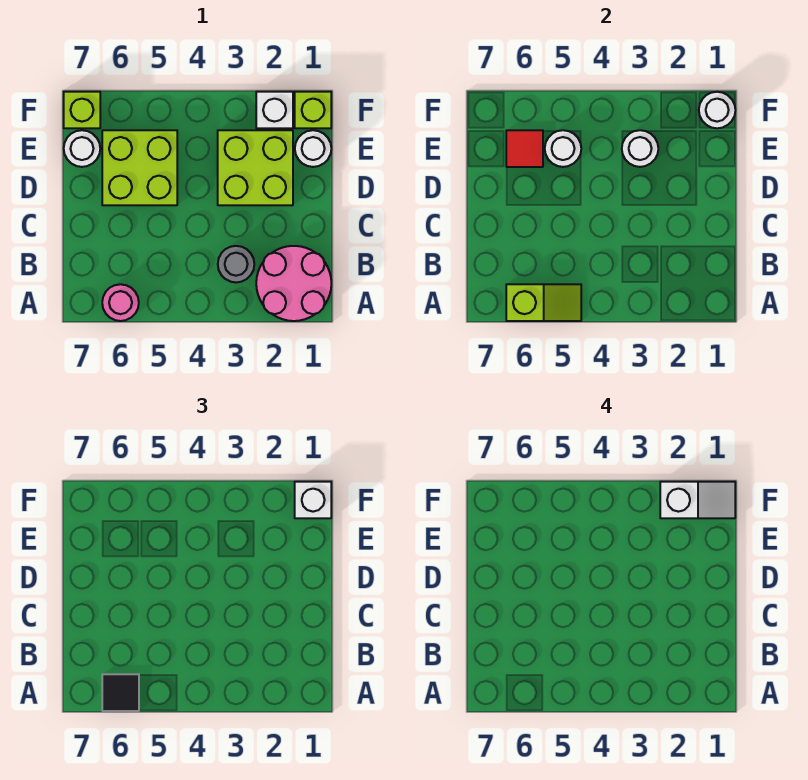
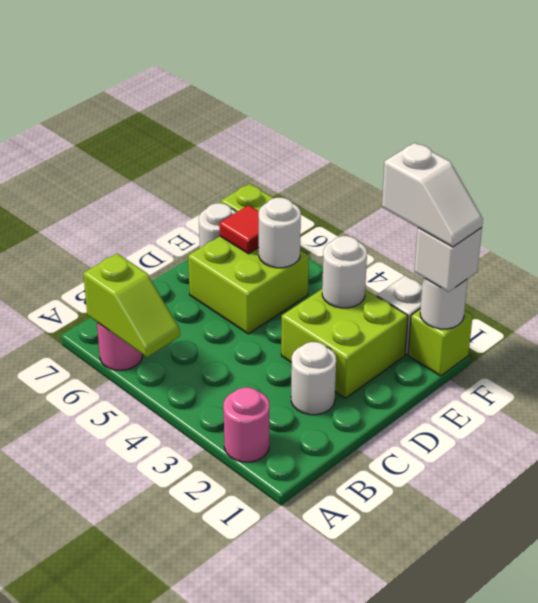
pink round brick A1:B2 level 1 -> pink round brick A2 level 1
black tile A6 level 3 -> none
grey round brick B3 level 1 -> none
white round brick E1 level 1 -> white round brick C2 level 1

